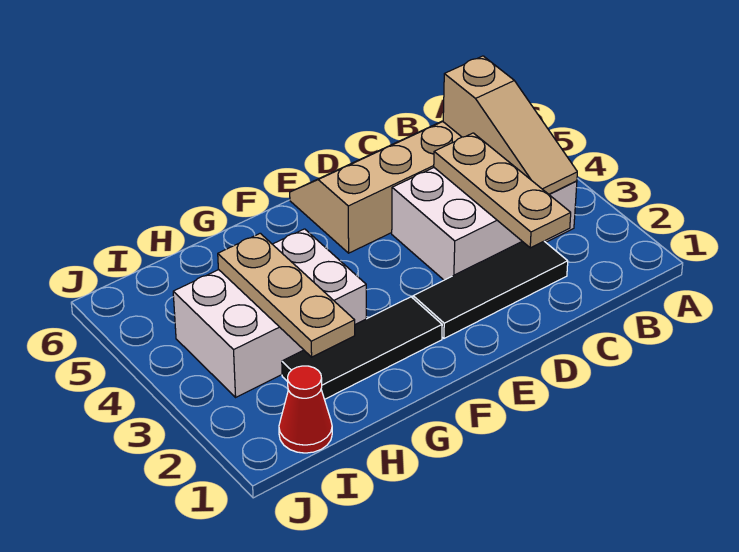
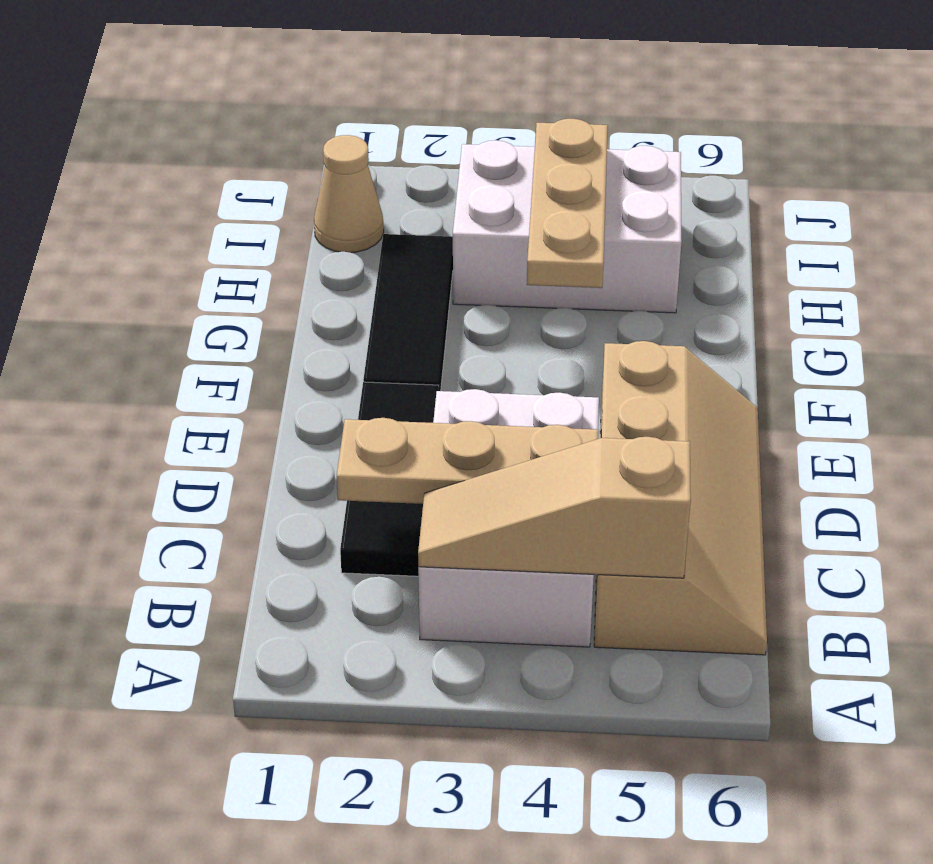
white brick G3:I4 level 1 -> white brick H3:I5 level 1
tan plate H2:H4 level 2 -> tan plate G4:I4 level 2
red cone I1 level 1 -> tan cone I1 level 1

